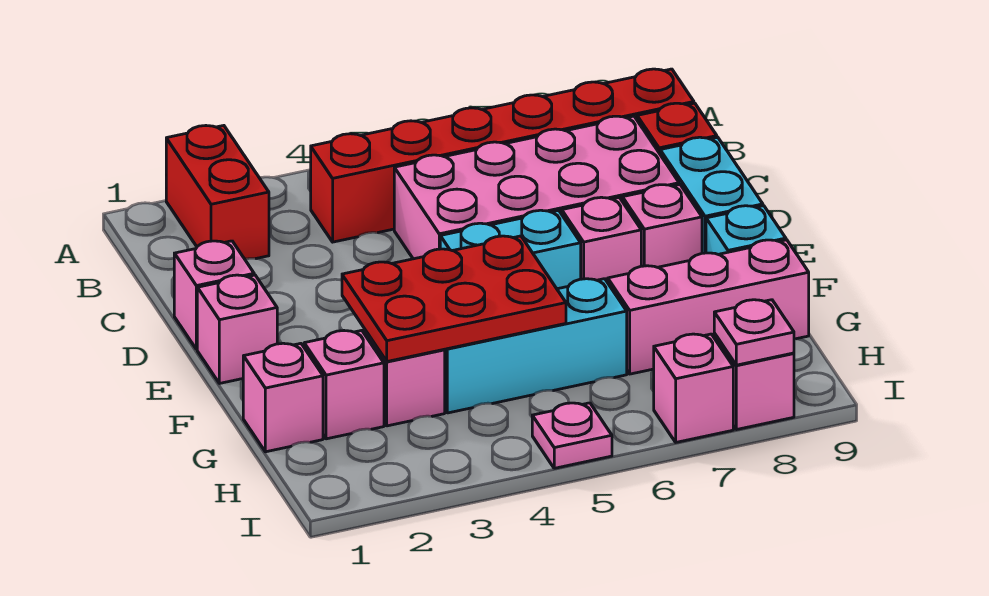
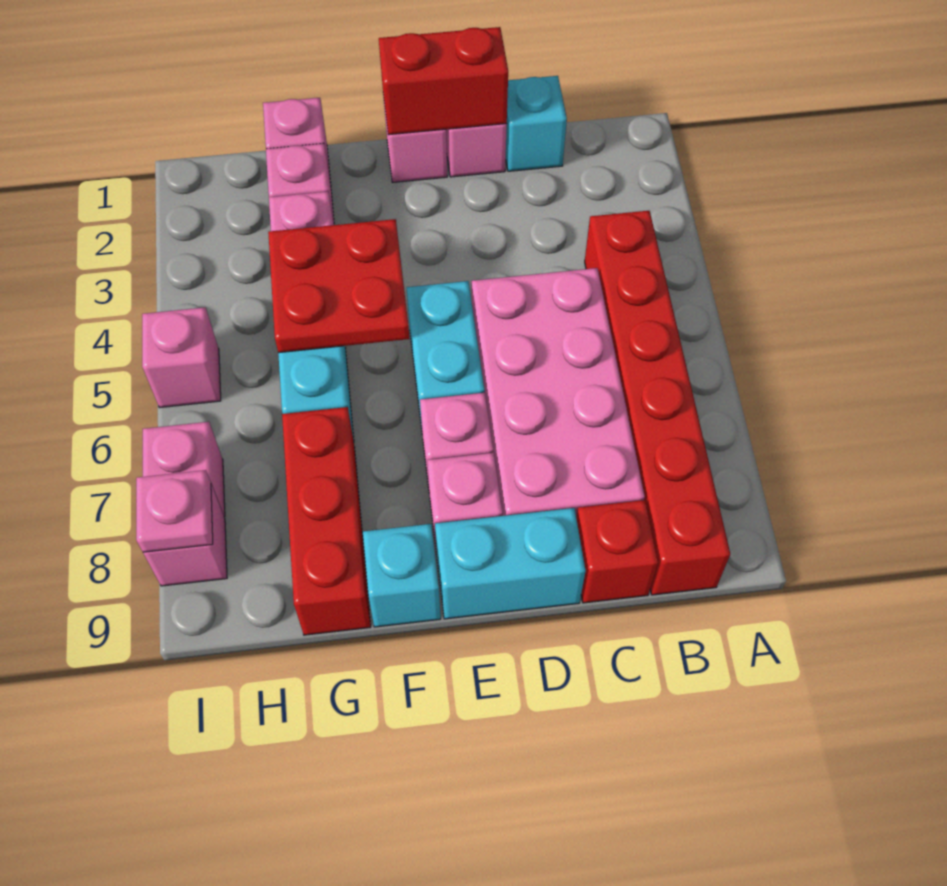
red brick A2:B2 level 1 -> red brick D1:E1 level 2
none -> cyan brick C1 level 1
red plate F3:G5 level 2 -> red plate F4:G5 level 2
pink brick G7:G9 level 1 -> red brick G7:G9 level 1
pink plate I5 level 1 -> pink brick I5 level 1

